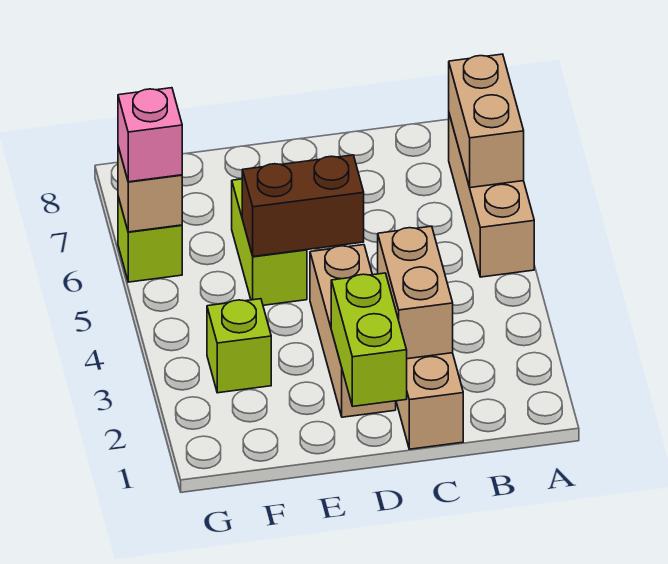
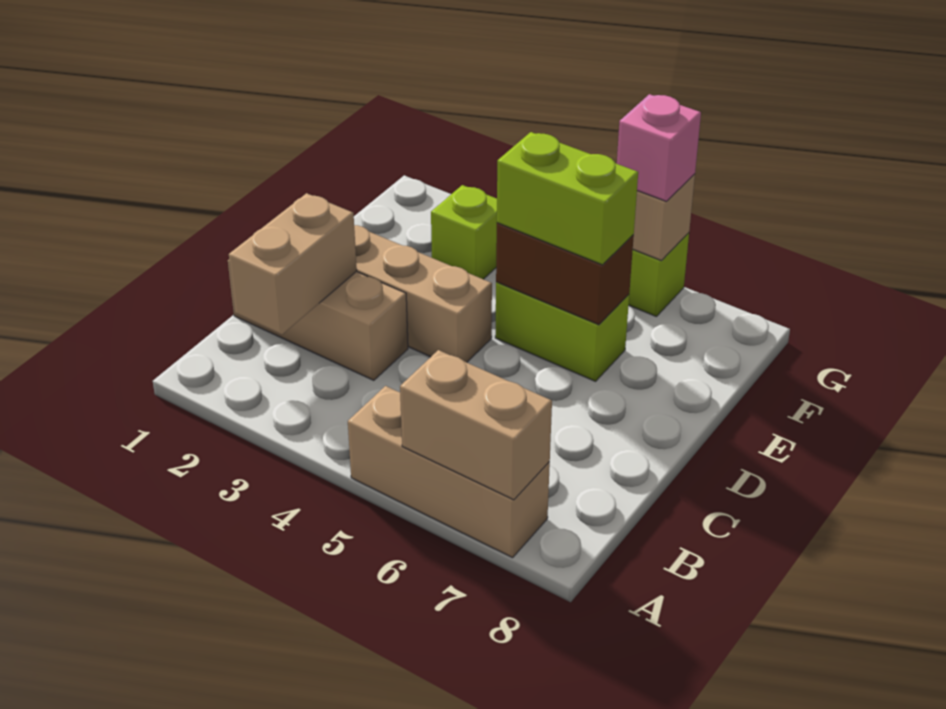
tan brick C2:C3 level 2 -> tan brick B2:C2 level 2
lime brick D1:D2 level 2 -> lime brick E5:E6 level 3
brown brick D5:E5 level 2 -> brown brick E5:E6 level 2

